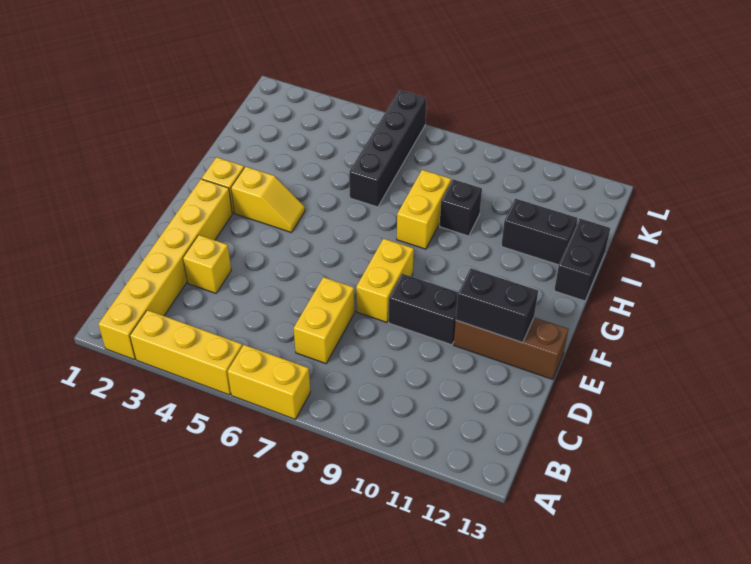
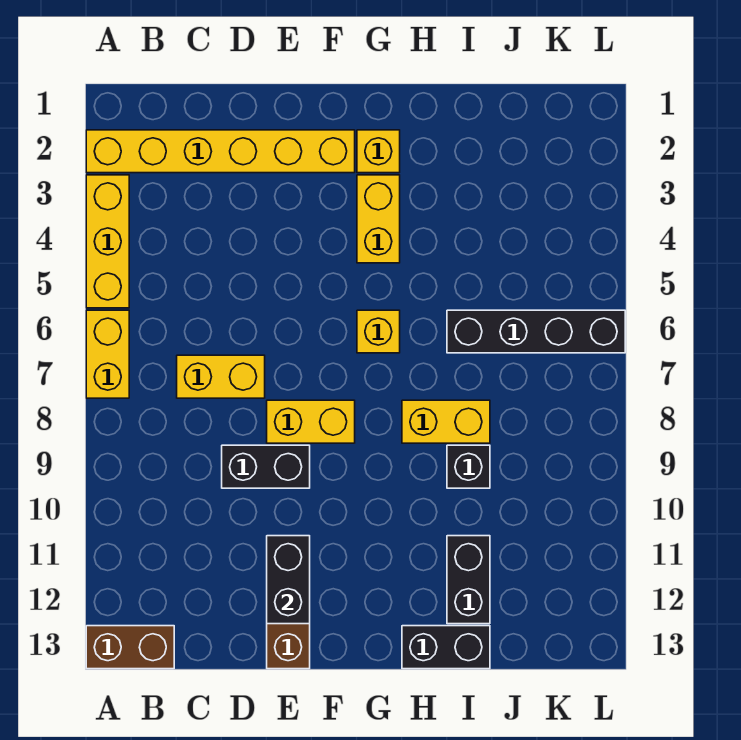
none -> brown brick A13:B13 level 1
yellow brick D3 level 1 -> yellow brick G6 level 1
black brick E9:E10 level 1 -> black brick D9:E9 level 1
yellow slope G3:G4 level 1 top 3 -> yellow brick G3:G4 level 1

